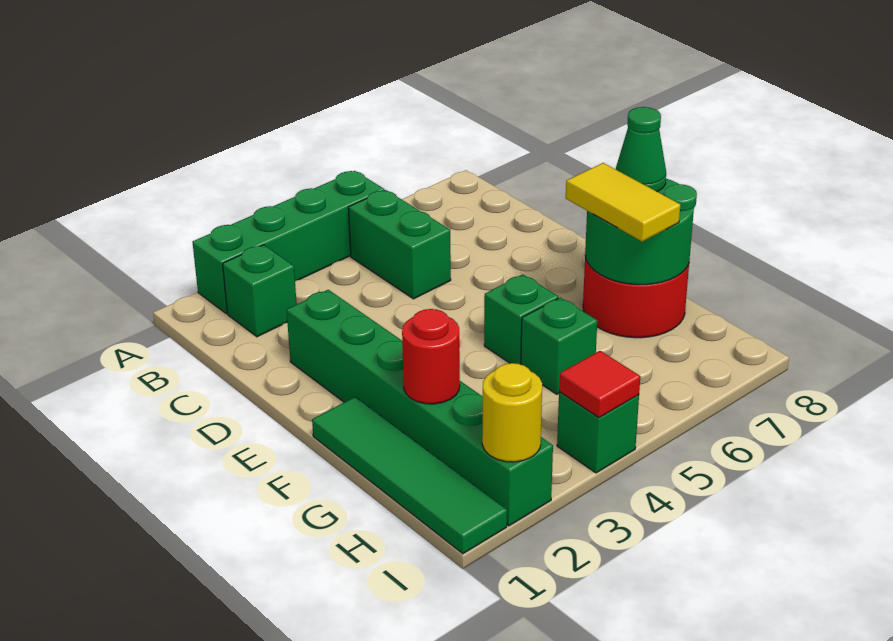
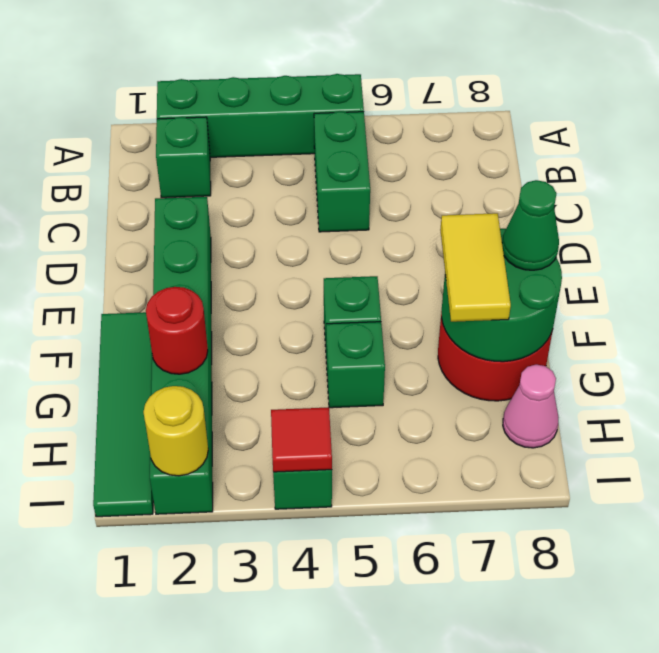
none -> pink cone H8 level 1

